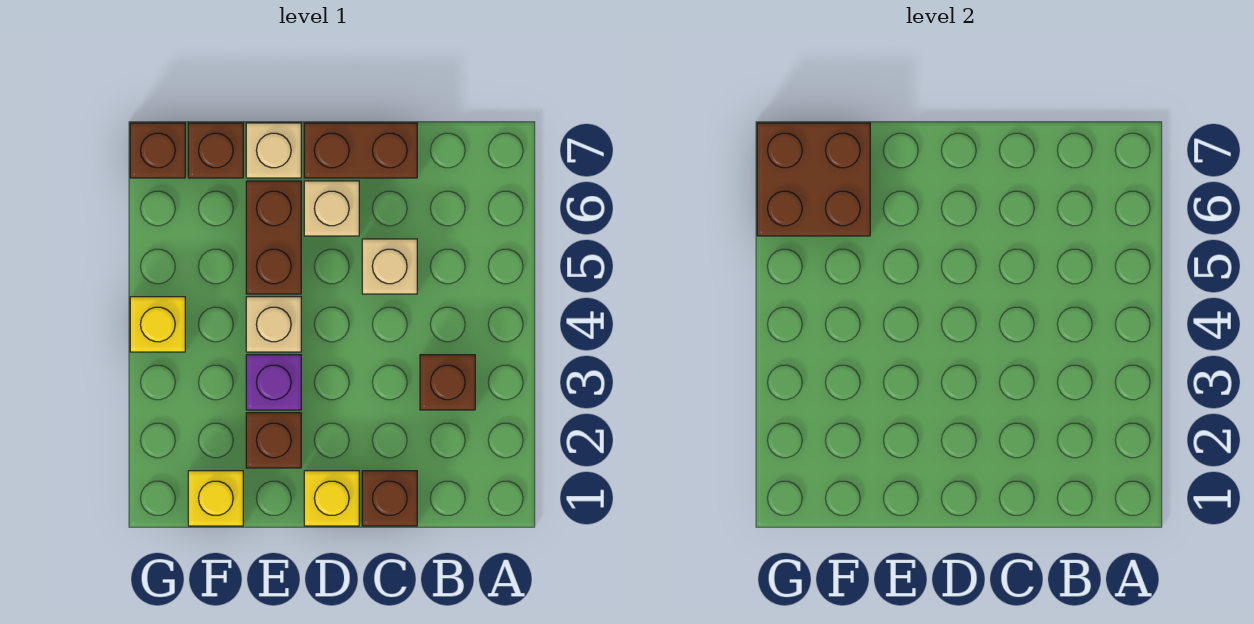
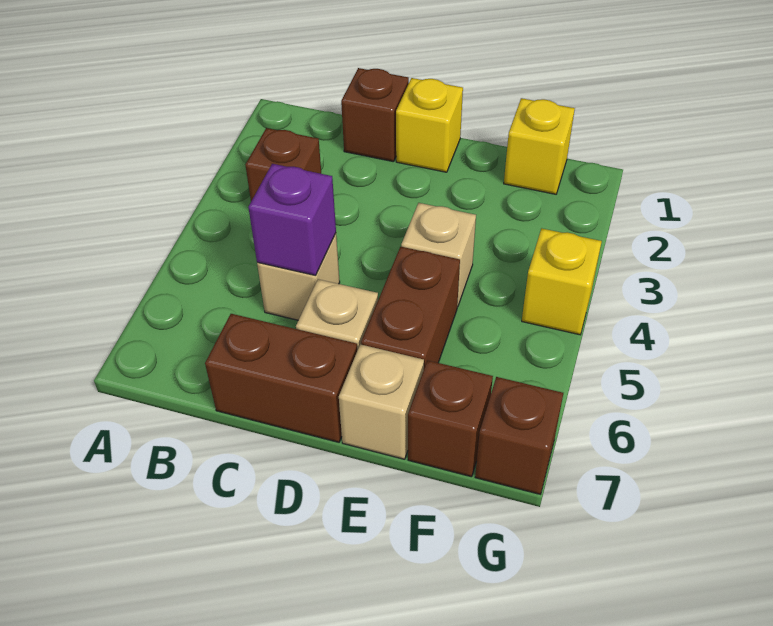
brown brick E2 level 1 -> none
purple brick E3 level 1 -> purple brick C5 level 2
brown brick F6:G7 level 2 -> none

